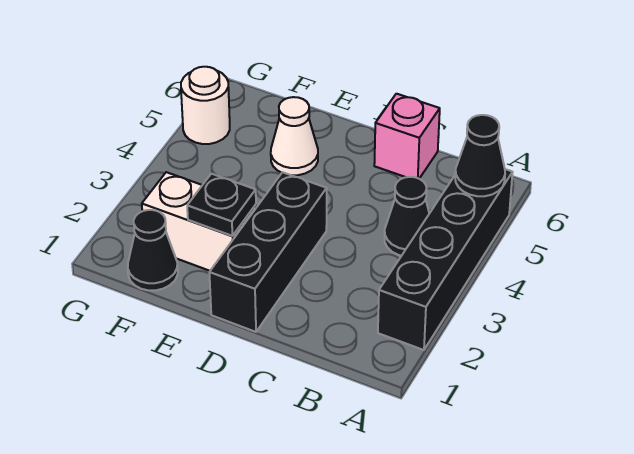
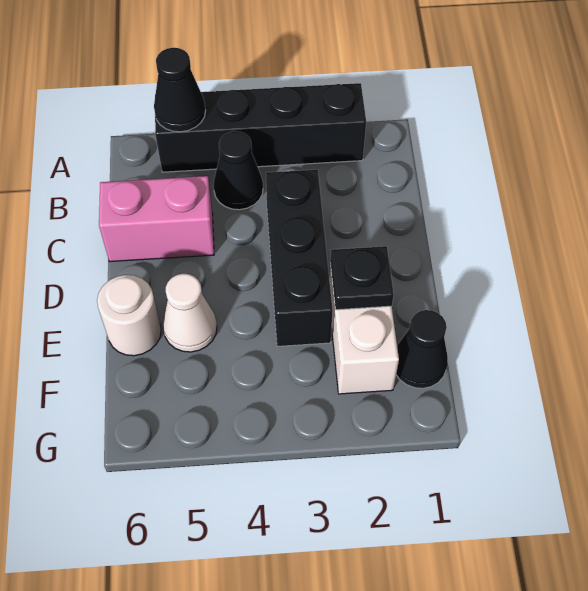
pink brick C6 level 1 -> pink brick C5:C6 level 1
black brick D1:D3 level 1 -> black brick C3:E3 level 1
white round brick G5 level 1 -> white round brick E6 level 1

